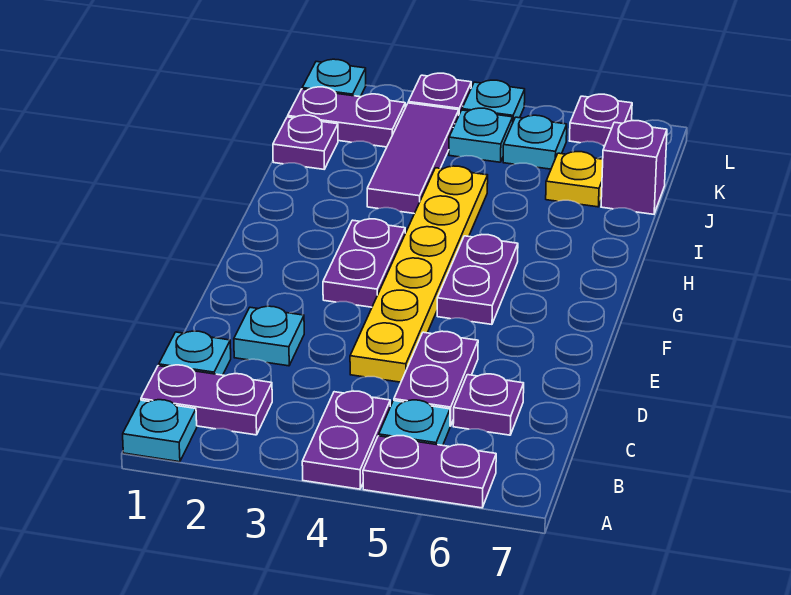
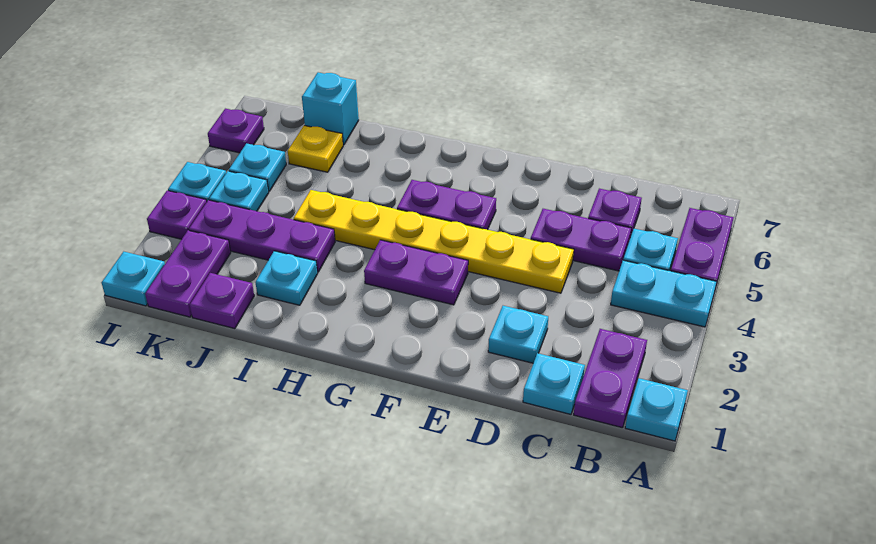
purple plate A4:B4 level 1 -> cyan plate A4:B4 level 1
none -> cyan plate I2 level 1
purple tile I3:K3 level 1 -> purple plate I3:K3 level 1
purple brick J7 level 1 -> cyan brick J7 level 1

